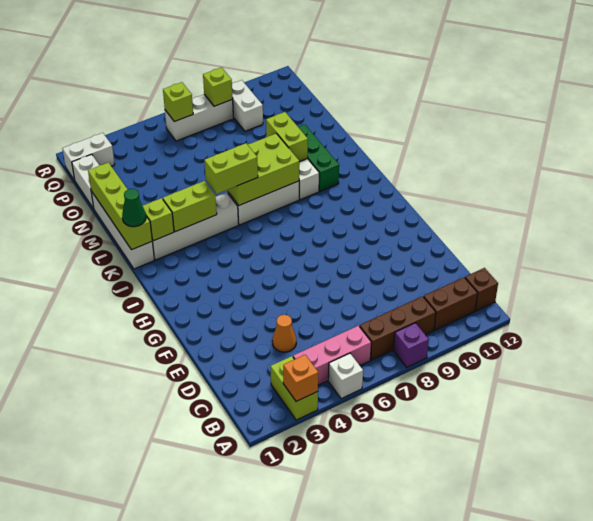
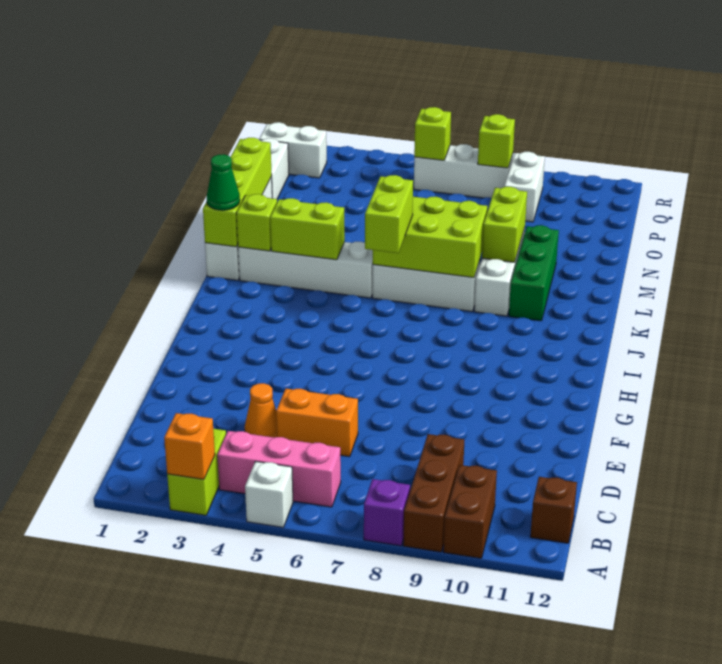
brown brick B7:B9 level 1 -> brown brick A9:C9 level 1
brown brick B10:B11 level 1 -> brown brick A10:B10 level 1
none -> orange brick D5:D6 level 1
lime brick K5:K6 level 3 -> lime brick J6:K6 level 3

